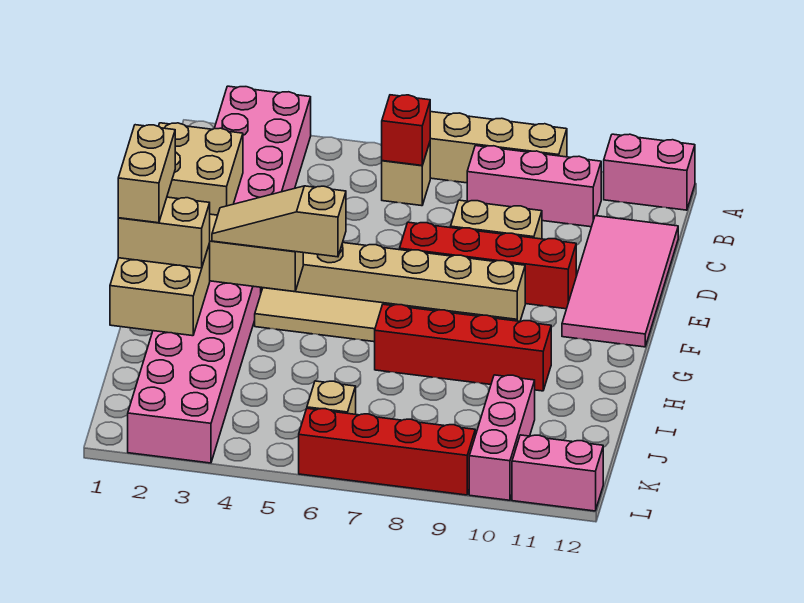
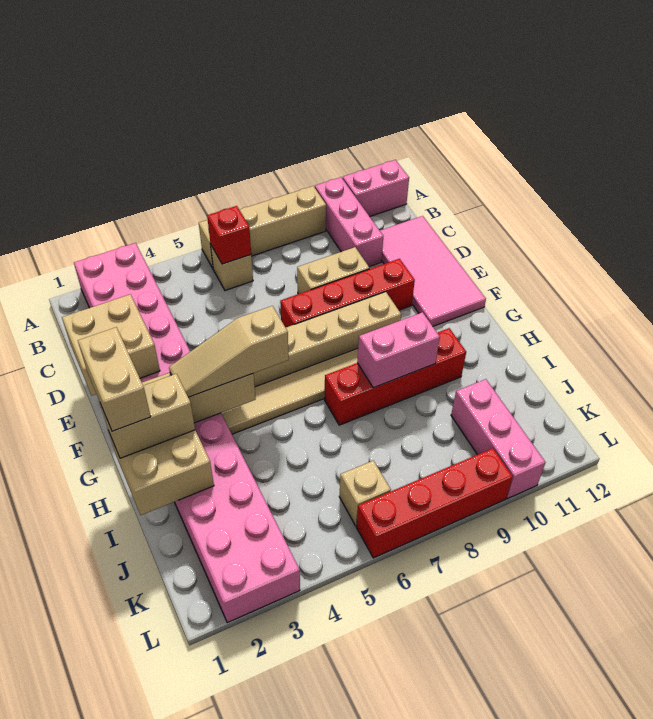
pink brick B8:B10 level 1 -> pink brick A10:C10 level 1
pink brick L11:L12 level 1 -> pink brick H8:H9 level 2

